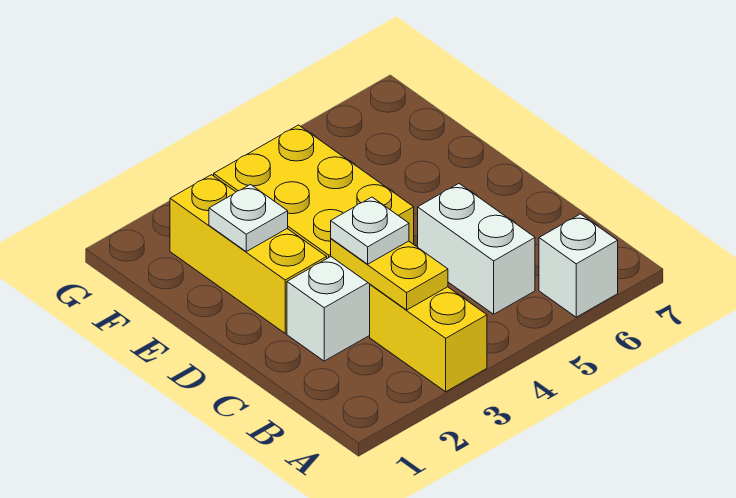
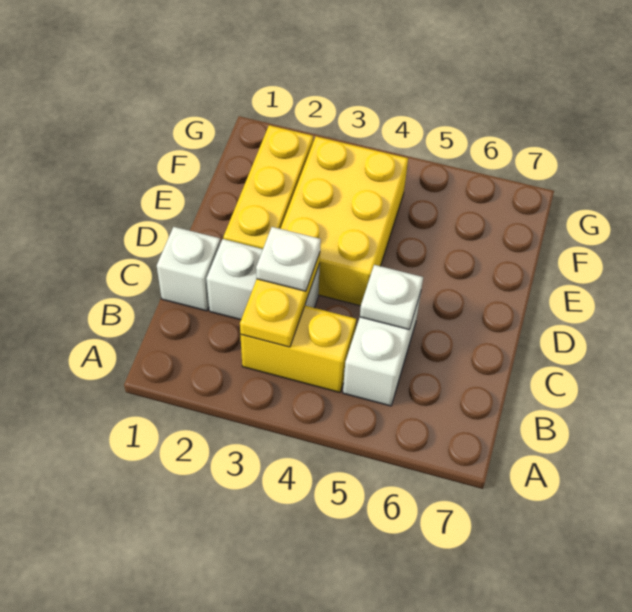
yellow brick A3:B3 level 1 -> yellow brick B3:B4 level 1
white brick A6 level 1 -> white brick C1 level 1
white plate E2 level 2 -> white plate C5 level 2

